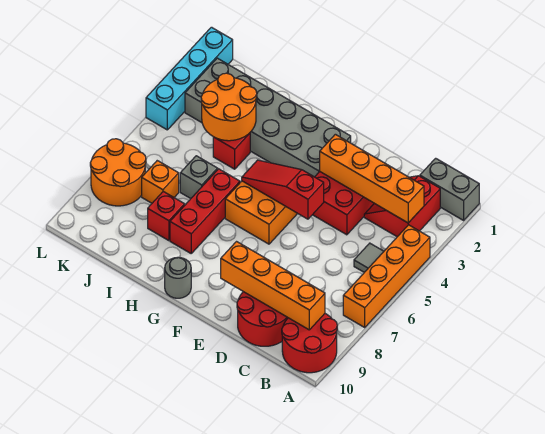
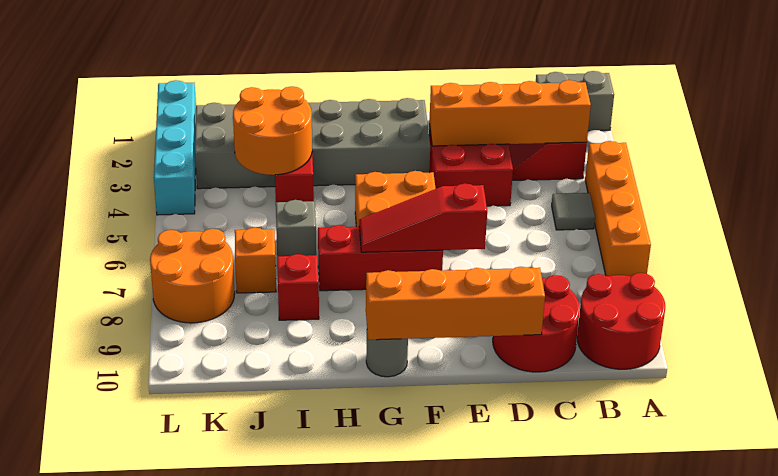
orange brick B9:E9 level 2 -> orange brick D10:G10 level 2
red slope E5:G5 level 2 top E -> red slope E7:G7 level 2 top E
red brick H6:H8 level 1 -> red brick F7:H7 level 1

